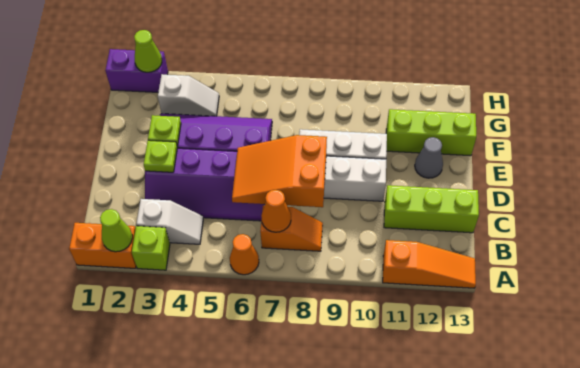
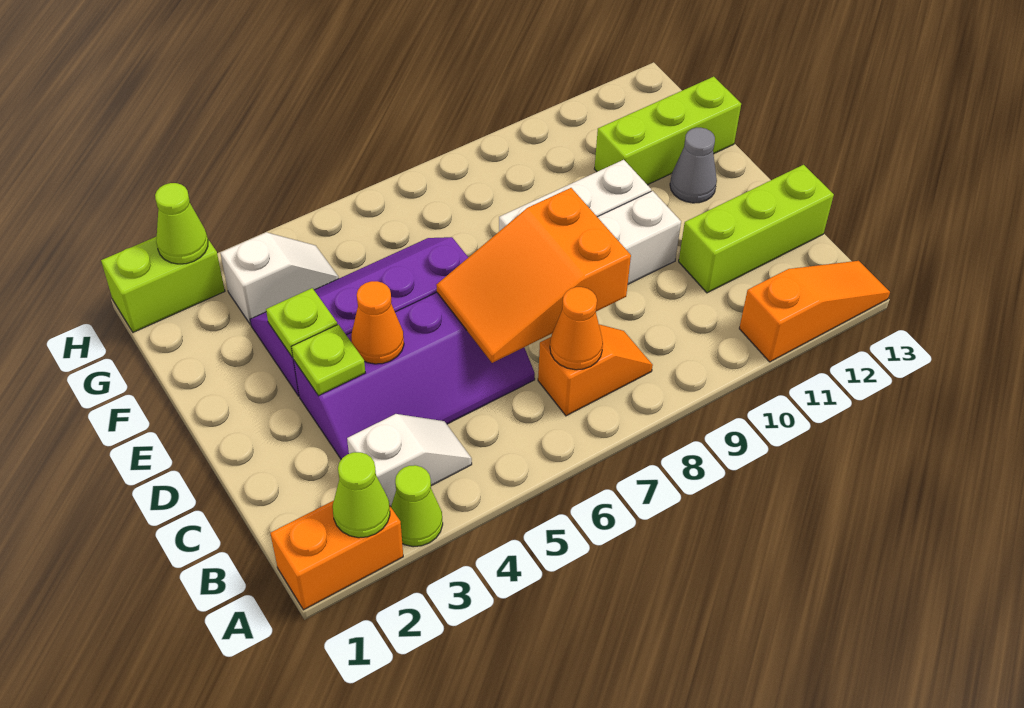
lime brick A3 level 1 -> lime cone A3 level 1
orange cone A6 level 1 -> orange cone D4 level 2
purple brick H1:H2 level 1 -> lime brick H1:H2 level 1

